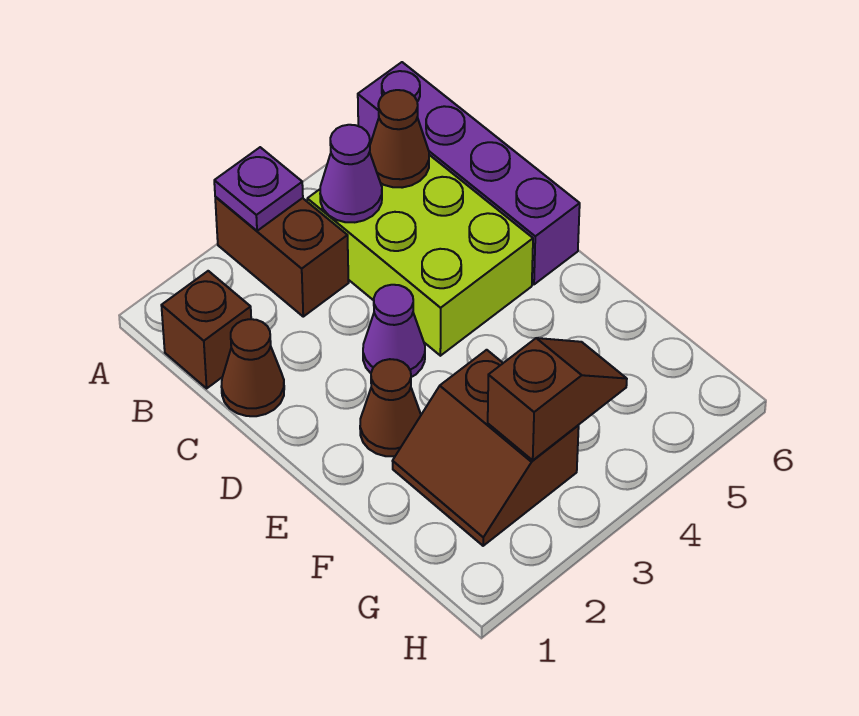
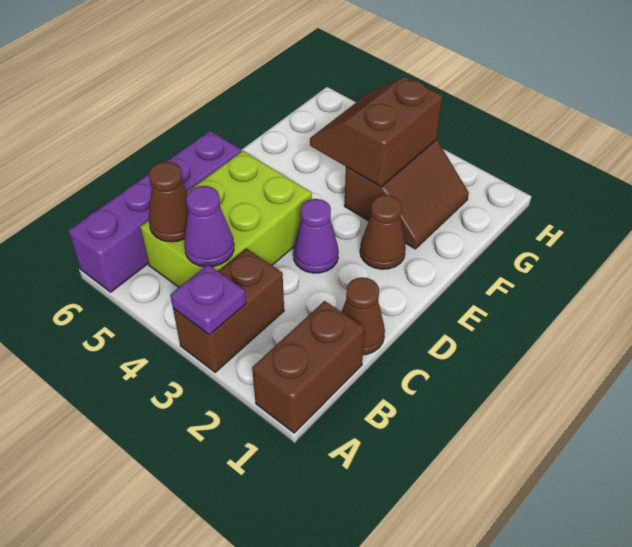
brown brick B1 level 1 -> brown brick A1:B1 level 1
brown slope G3:G4 level 2 top 3 -> brown slope F3:G4 level 2 top 3

